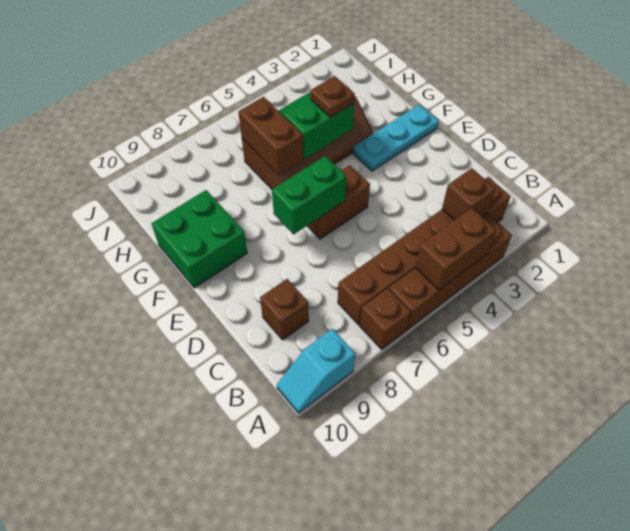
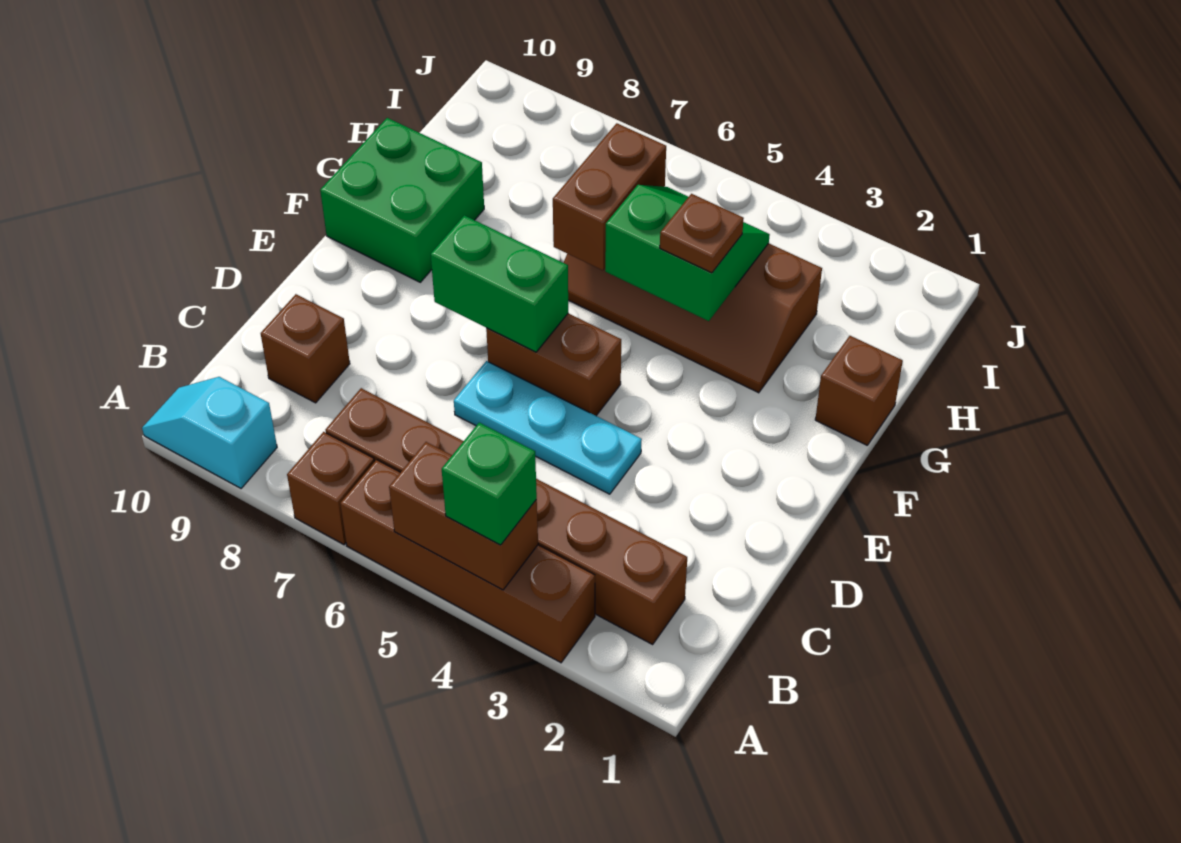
none -> green brick A4 level 3
brown brick B3 level 2 -> brown brick G1 level 1
cyan plate F1:F3 level 1 -> cyan plate D4:D6 level 1

